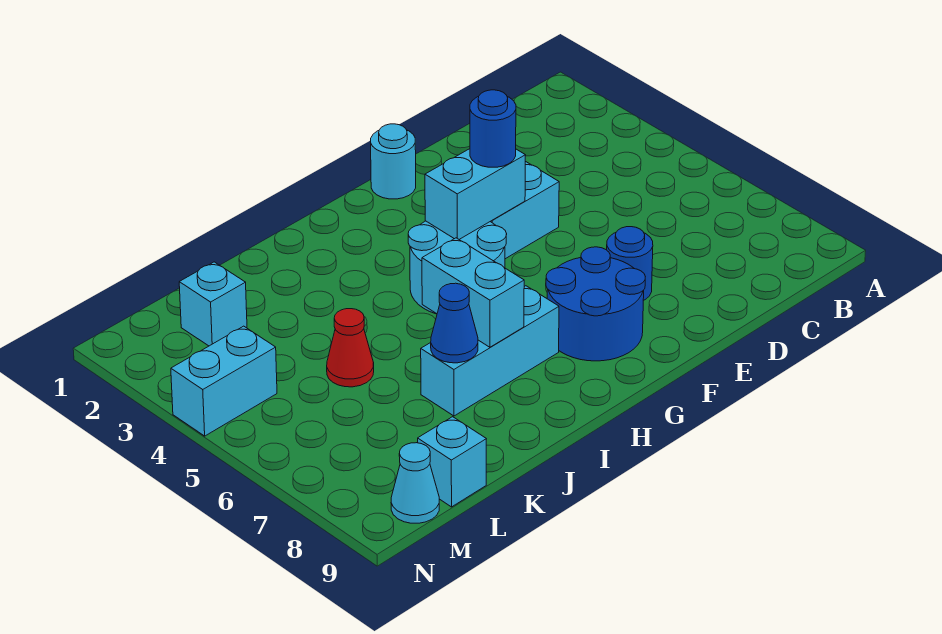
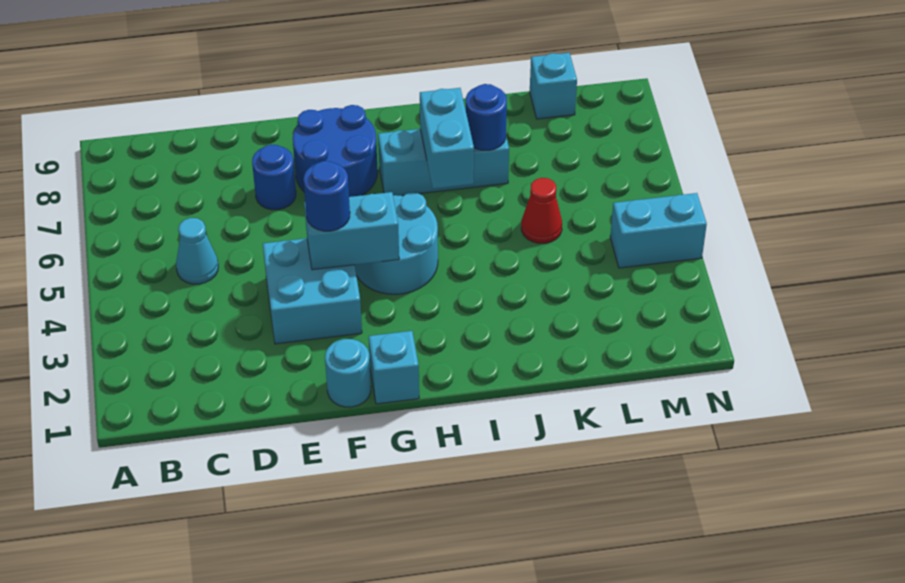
blue cone J7 level 2 -> blue round brick J7 level 2
cyan brick L2 level 1 -> cyan brick G1 level 1
cyan cone M9 level 1 -> cyan cone C5 level 1

